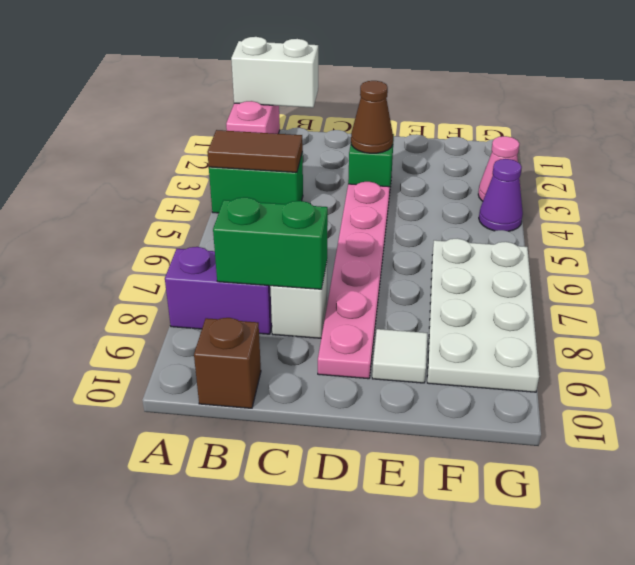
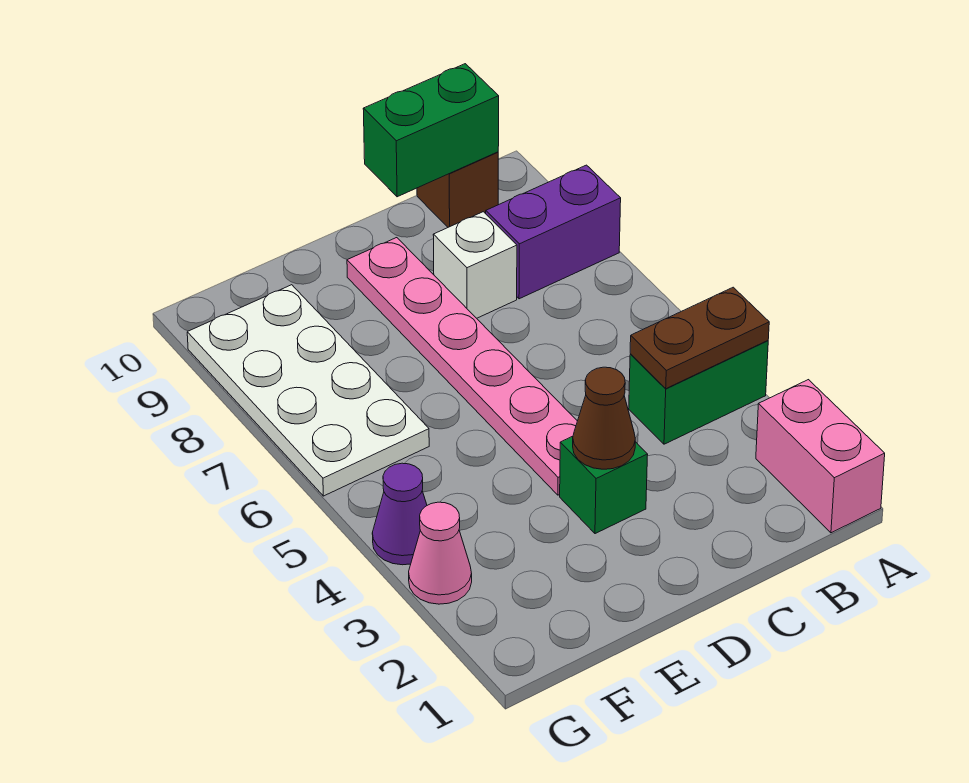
white brick A1:B1 level 2 -> none
brown tile A4:B4 level 2 -> brown plate A4:B4 level 2
green brick B8:C8 level 2 -> green brick B10:C10 level 2
white tile E9 level 1 -> none

